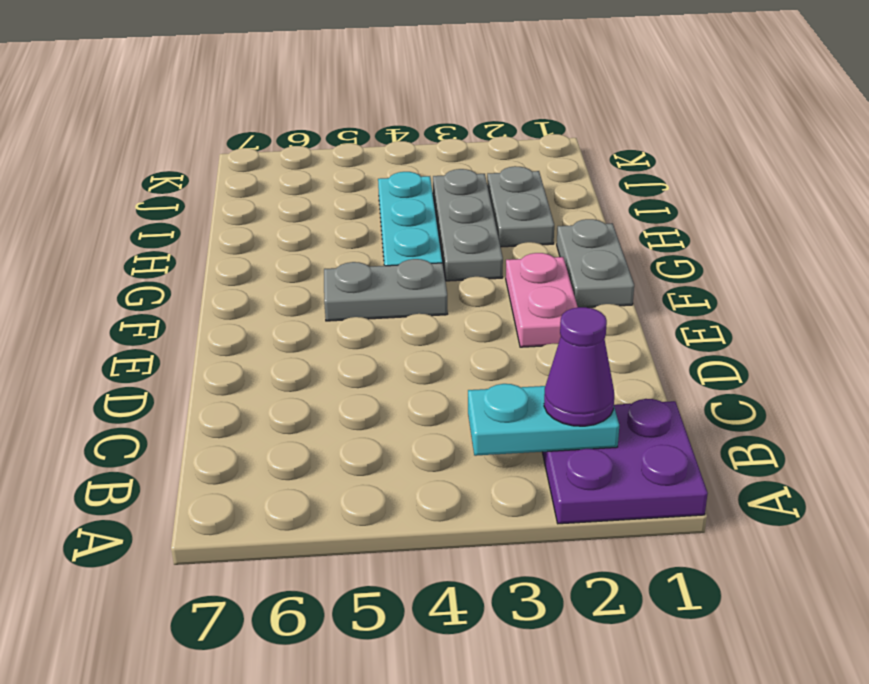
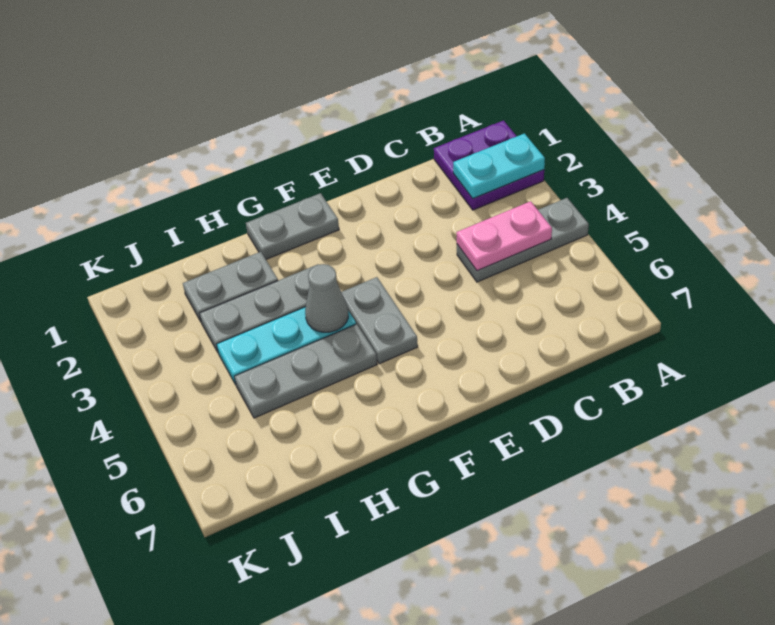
none -> grey plate A4:C4 level 1
cyan plate B2:B3 level 2 -> cyan plate A2:B2 level 2
purple cone B2 level 3 -> none
pink plate E2:F2 level 1 -> pink plate B4:C4 level 2
none -> grey cone G4 level 2
none -> grey plate G5:I5 level 1

